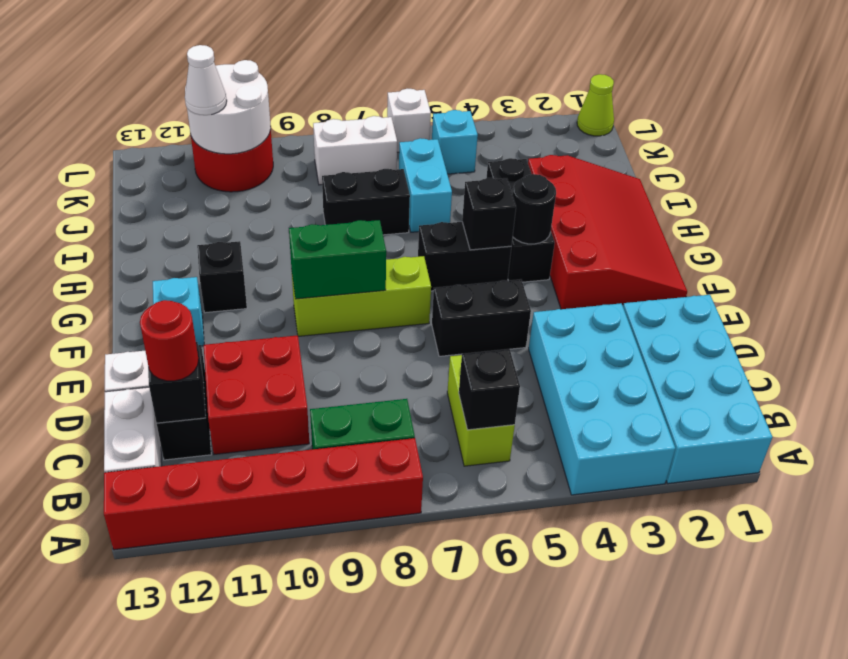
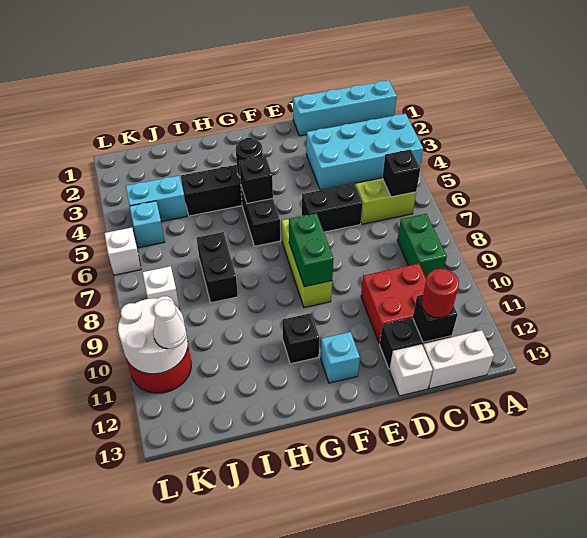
cyan brick A1:D2 level 1 -> cyan brick A1:D1 level 1
red brick A8:A13 level 1 -> none
black brick E5:E6 level 1 -> black brick D6:E6 level 1
red slope F1:I3 level 1 top 3 -> none
cyan brick I6:J6 level 1 -> cyan brick J4:K4 level 1
white brick K7:K8 level 1 -> white brick K8 level 1
lime cone L1 level 1 -> none

